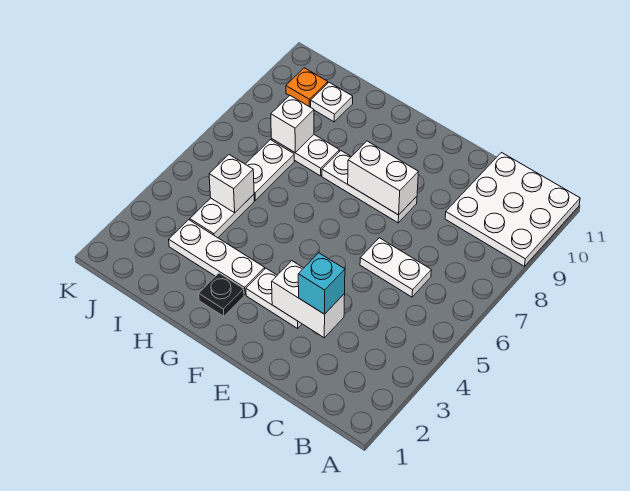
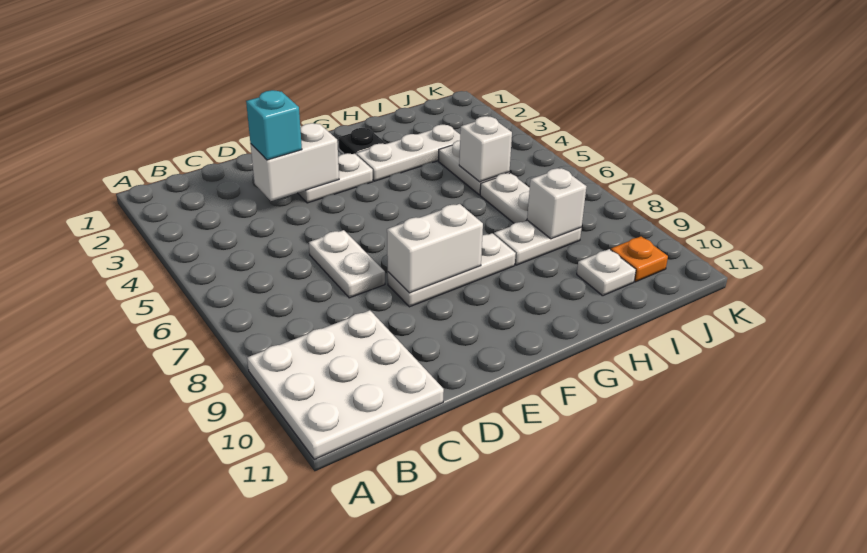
white plate C6:D6 level 1 -> white plate D6:D7 level 1

